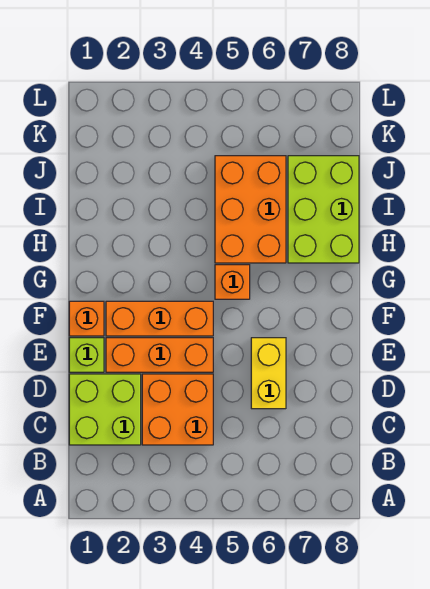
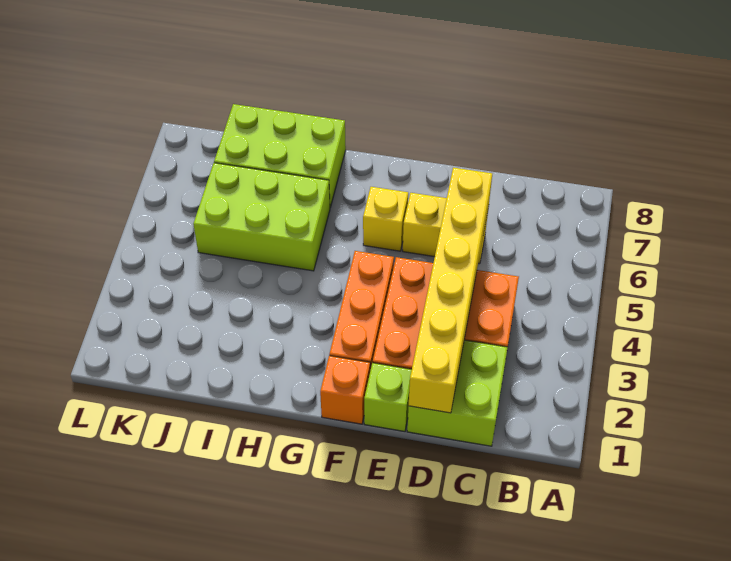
none -> yellow brick D1:D6 level 2
none -> yellow brick F6 level 1
orange brick G5 level 1 -> none
orange brick H5:J6 level 1 -> lime brick H5:J6 level 1

